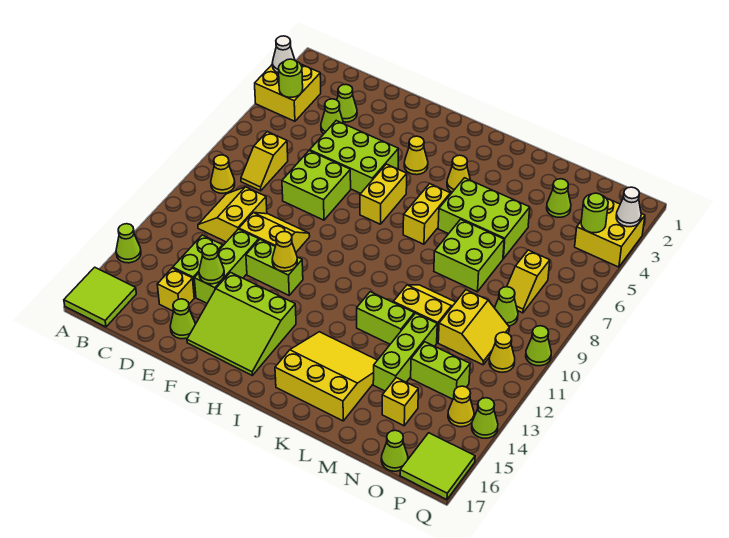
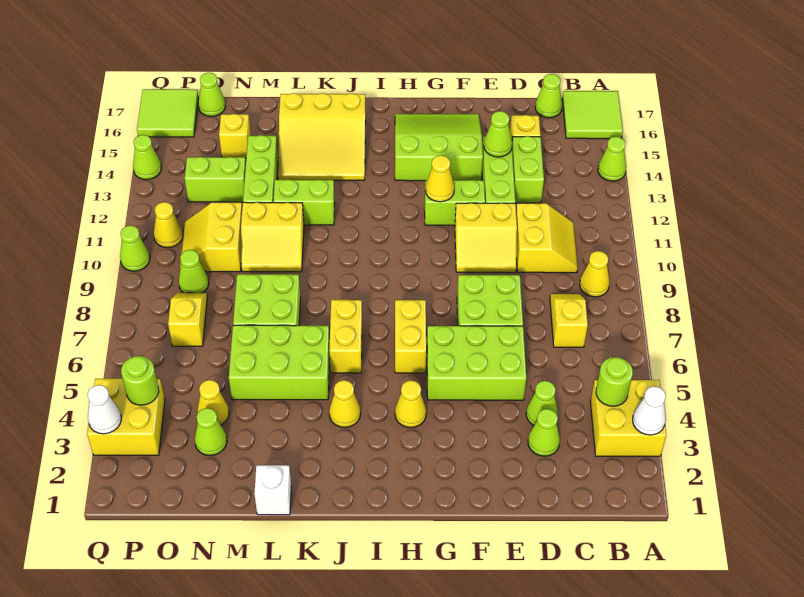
lime cone E16 level 1 -> lime cone C17 level 1
none -> white brick L1 level 1
yellow cone P14 level 1 -> yellow cone N4 level 1

